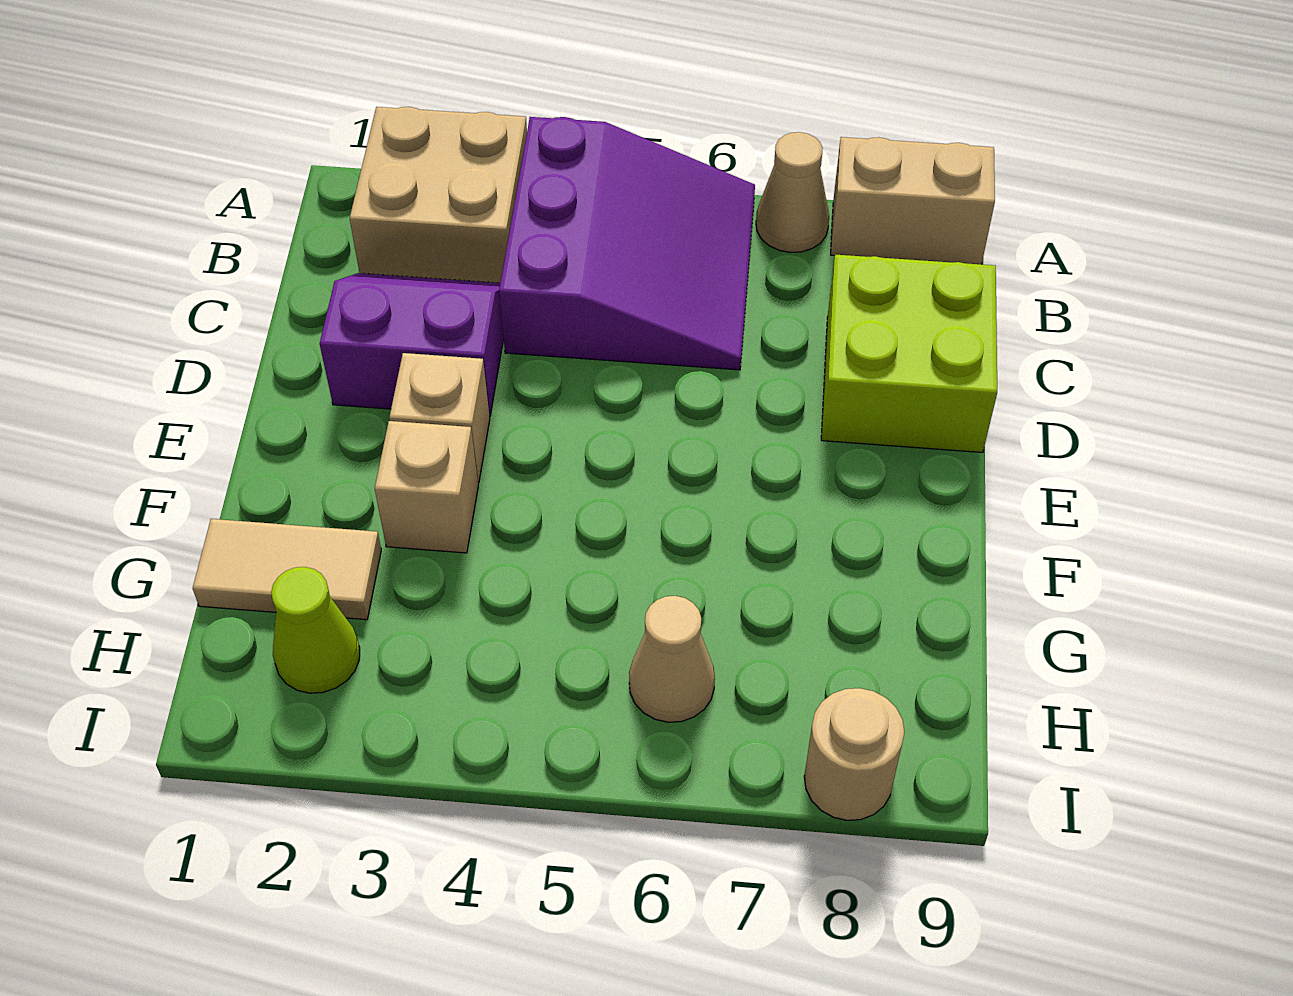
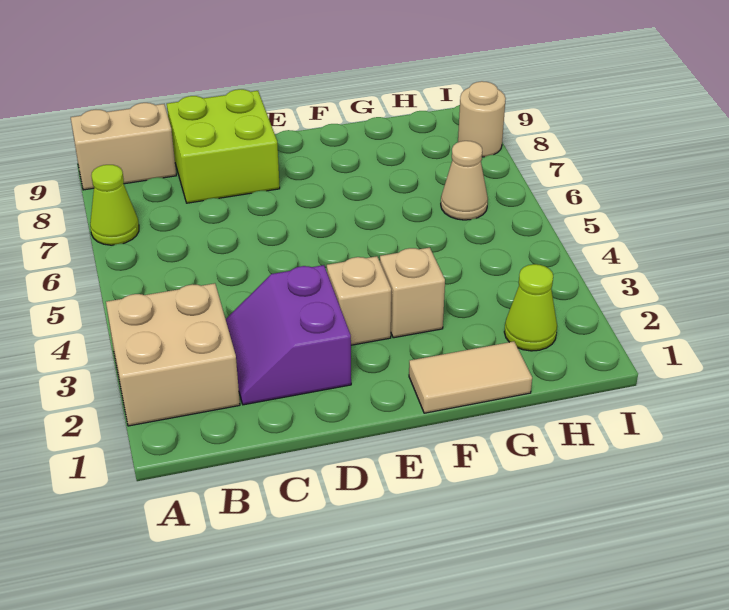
purple slope A4:C6 level 1 top 4 -> none
tan cone A7 level 1 -> lime cone A7 level 1
tan brick A8:A9 level 1 -> tan brick A9:B9 level 1
tan tile G1:G2 level 1 -> tan tile F1:G1 level 1

